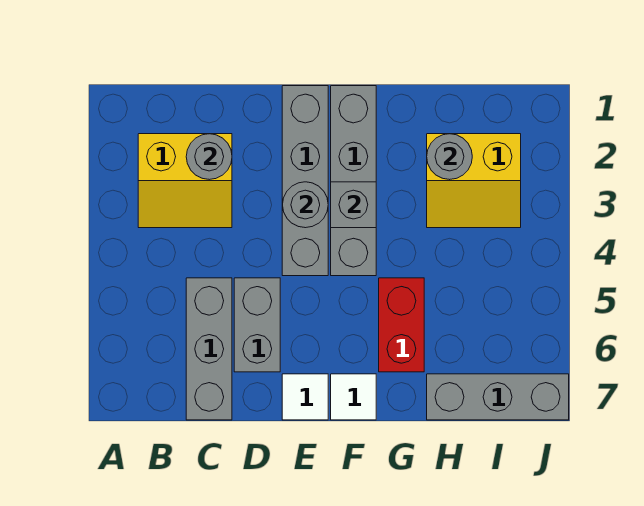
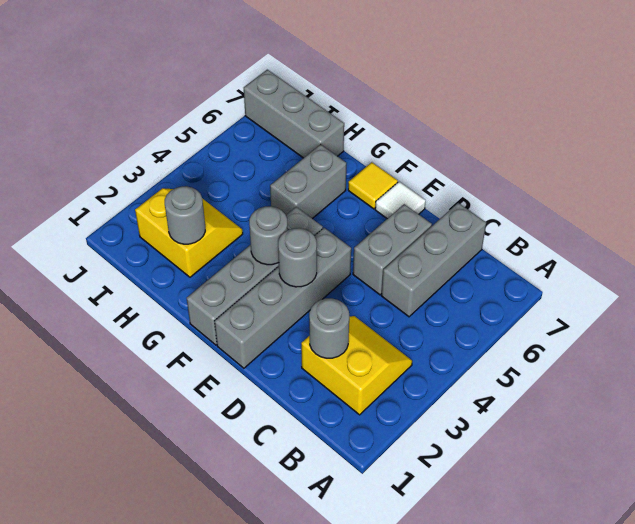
grey brick F3 level 2 -> grey round brick F3 level 2
white tile F7 level 1 -> yellow tile F7 level 1
red brick G5:G6 level 1 -> grey brick G5:G6 level 1

